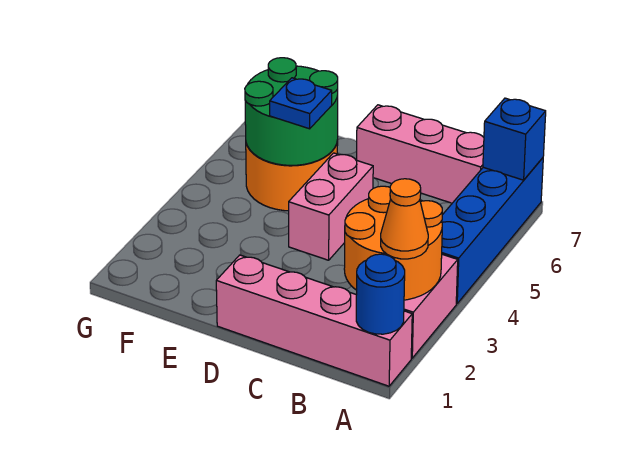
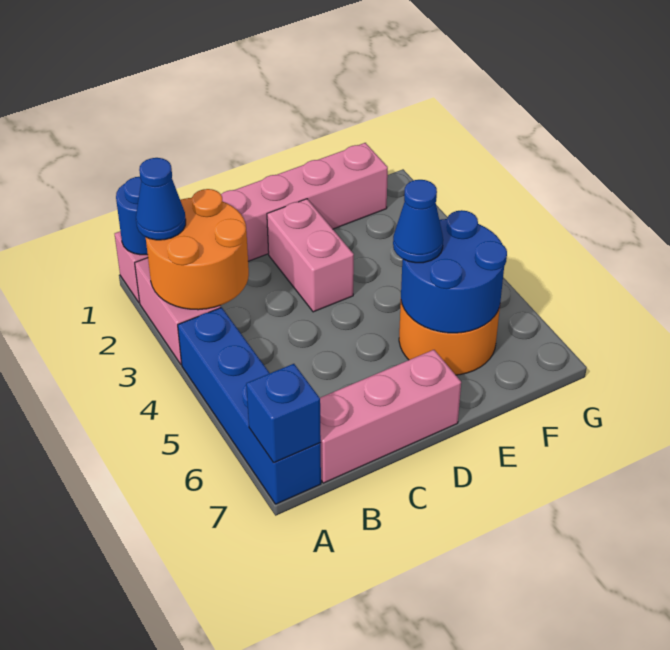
pink brick A1:D1 level 1 -> pink brick A1:F1 level 1
orange cone A2 level 3 -> blue cone A2 level 3
pink brick D4:D5 level 1 -> pink brick D2:D3 level 1
green round brick E5:F6 level 2 -> blue round brick E5:F6 level 2
blue plate E5 level 3 -> blue cone E5 level 3

